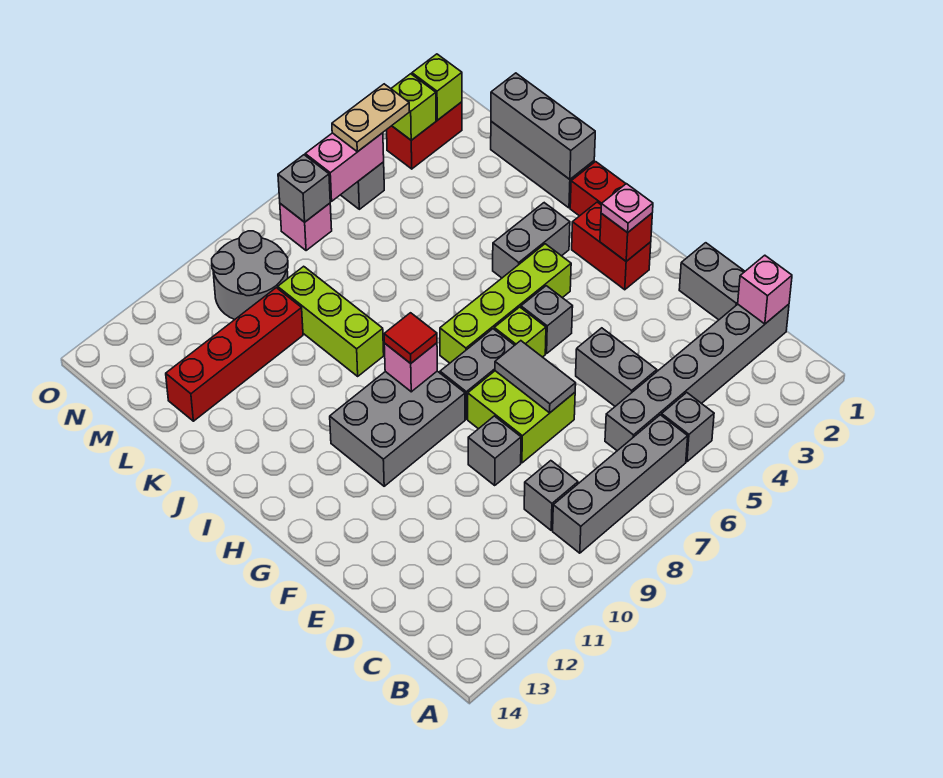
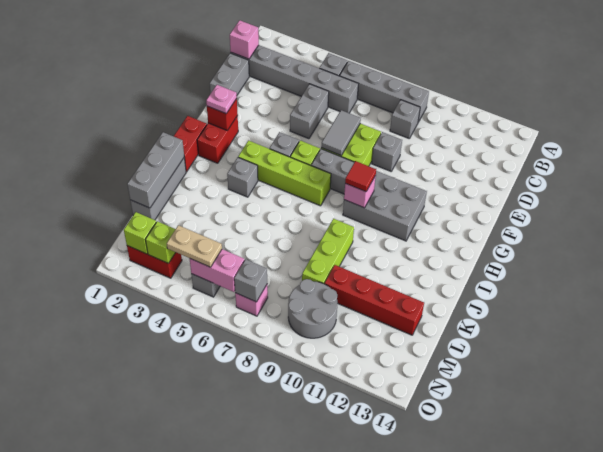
grey brick I3:I4 level 1 -> grey brick I4 level 1

